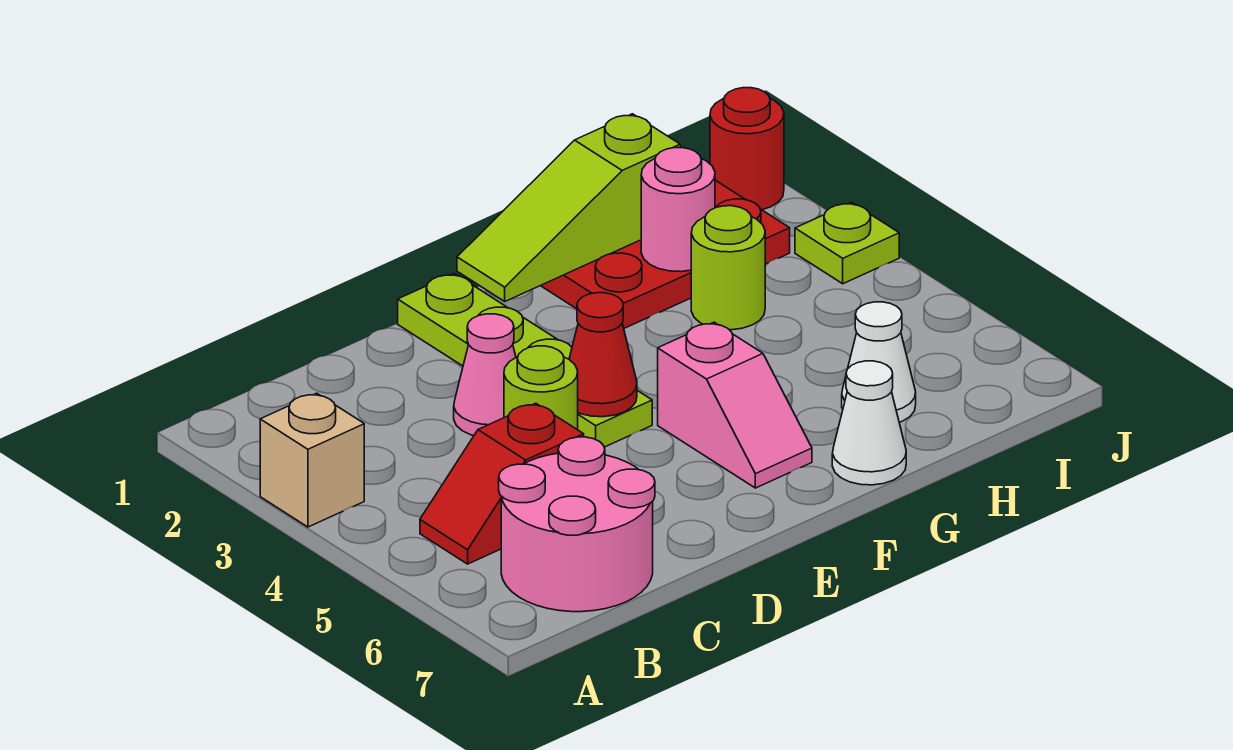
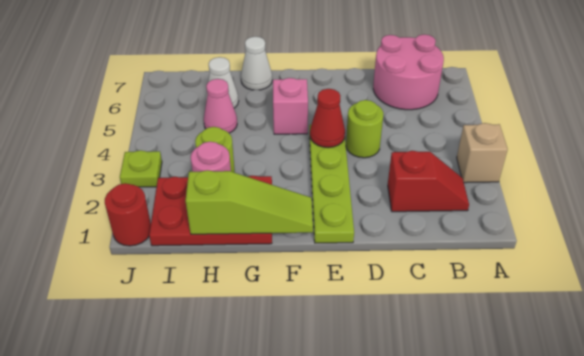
red slope B5:C5 level 1 top C -> red slope B2:C2 level 1 top C
pink cone D3 level 1 -> pink cone H5 level 1

